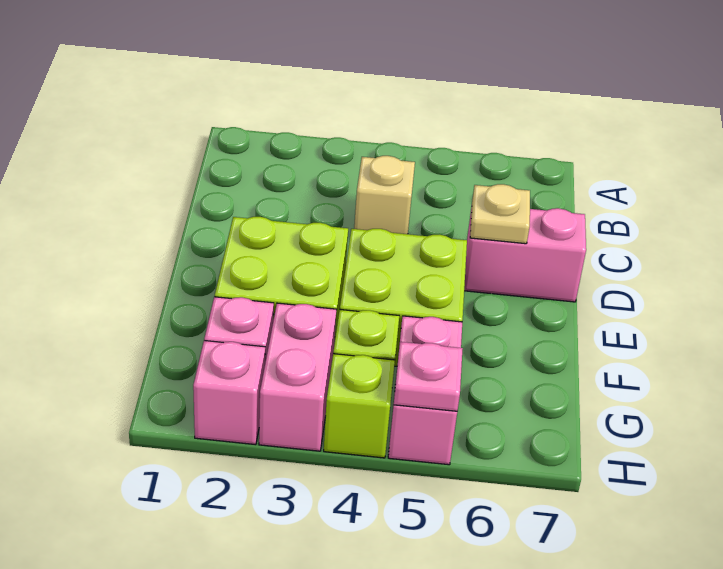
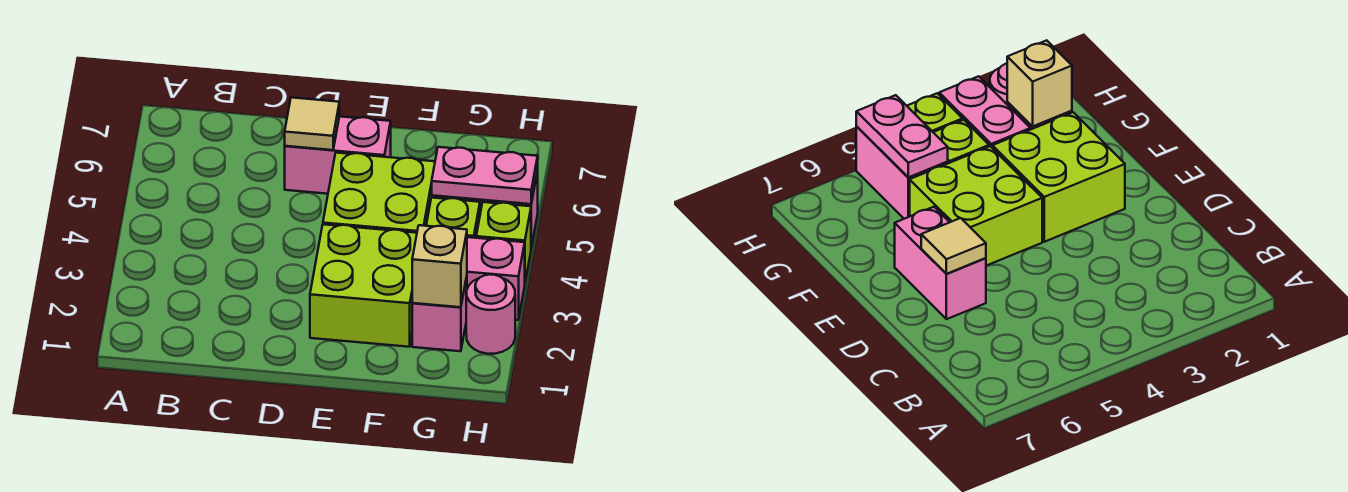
tan brick C4 level 1 -> tan brick G2 level 2
pink brick D6:D7 level 1 -> pink brick D6:E6 level 1
tan plate D6 level 2 -> tan tile D6 level 2
pink brick H2 level 1 -> pink round brick H2 level 1
pink plate H5 level 2 -> pink plate G5:H5 level 2

